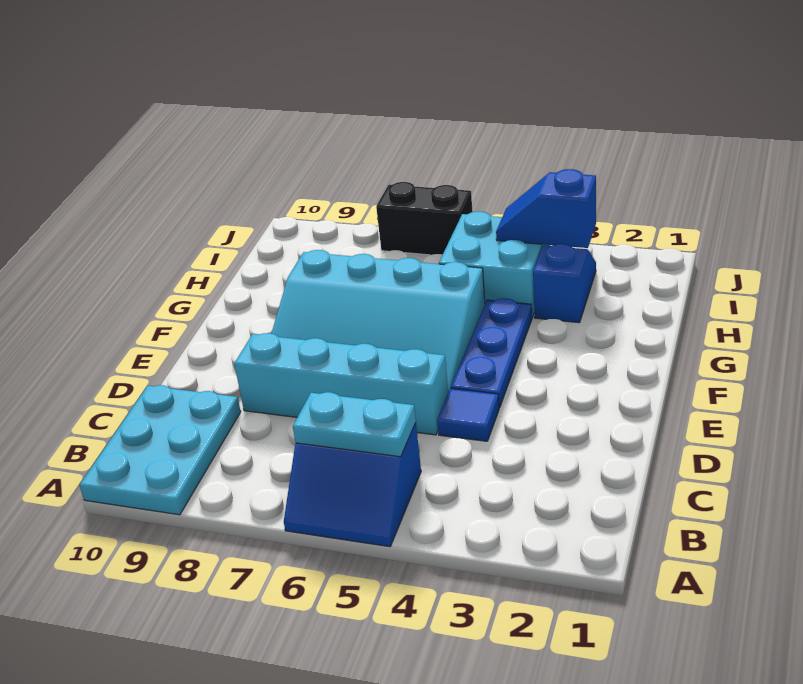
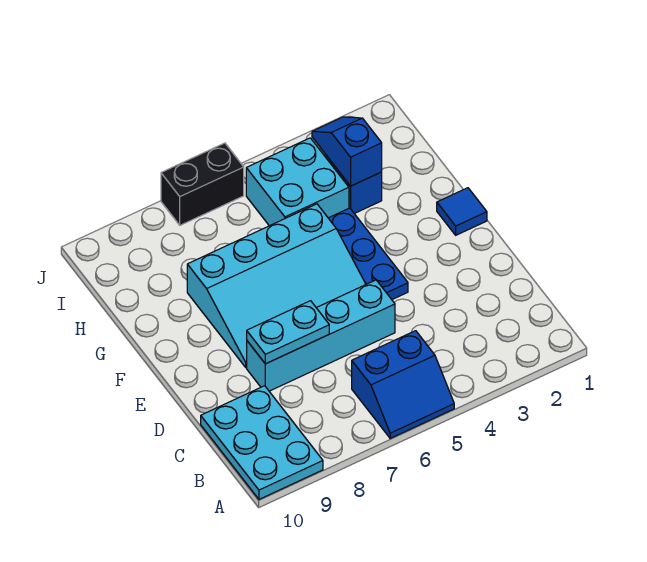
cyan plate B5:B6 level 2 -> cyan plate D7:D8 level 2
blue tile D4 level 1 -> blue tile F1 level 1
blue slope I3:I4 level 2 top 3 -> blue slope H3:I3 level 2 top H

